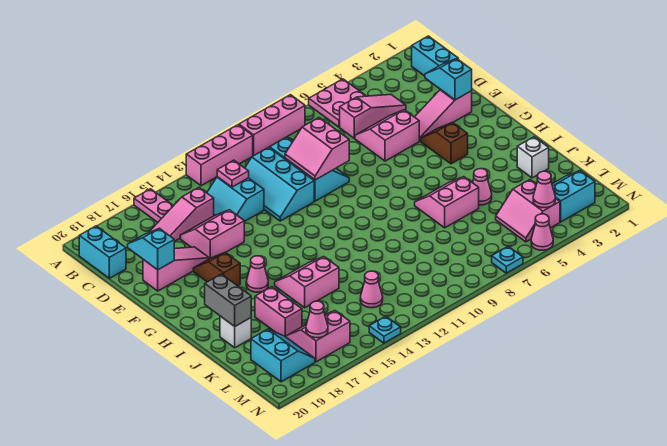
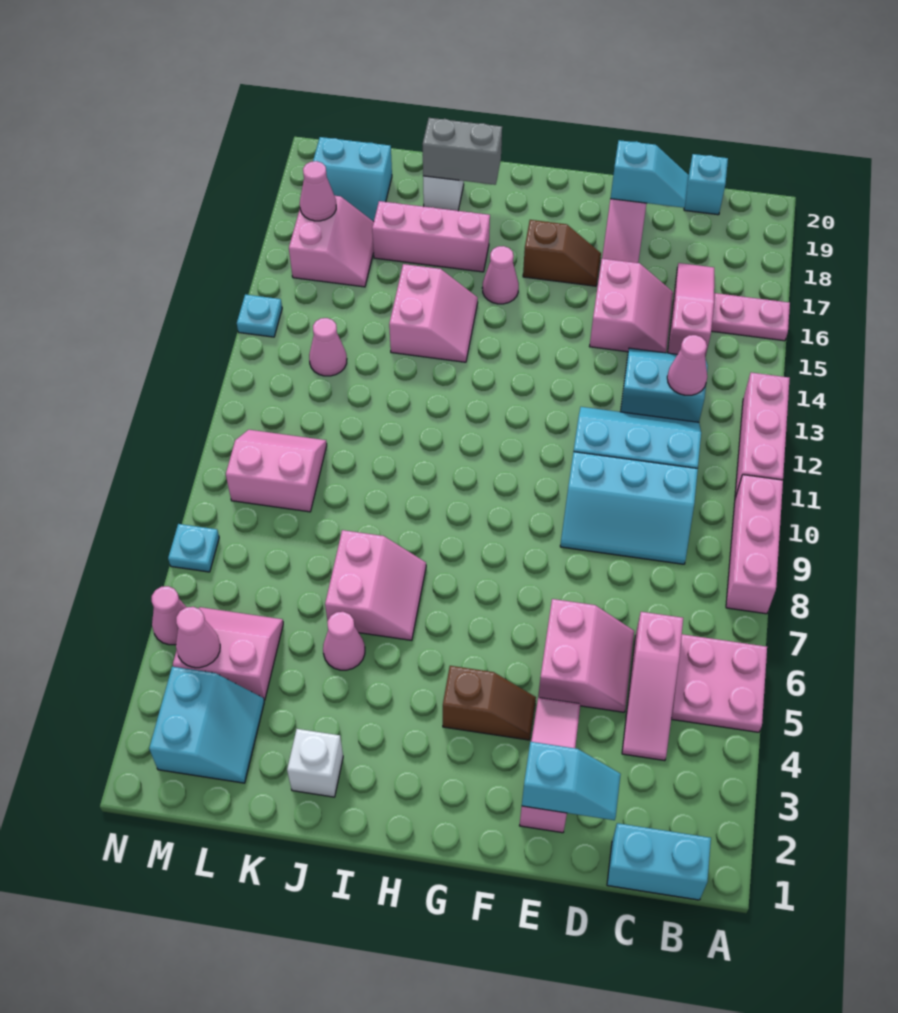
cyan brick B20:C20 level 1 -> cyan brick C20 level 1
pink plate C13 level 2 -> pink cone C13 level 2
pink slope D9:E10 level 2 top 9 -> pink slope L9:M10 level 1 top 9
pink brick J17:K17 level 1 -> pink brick I17:K17 level 1

